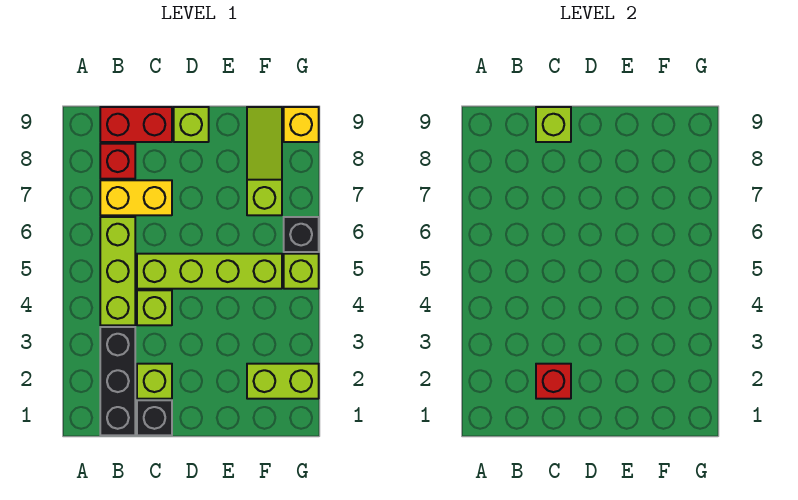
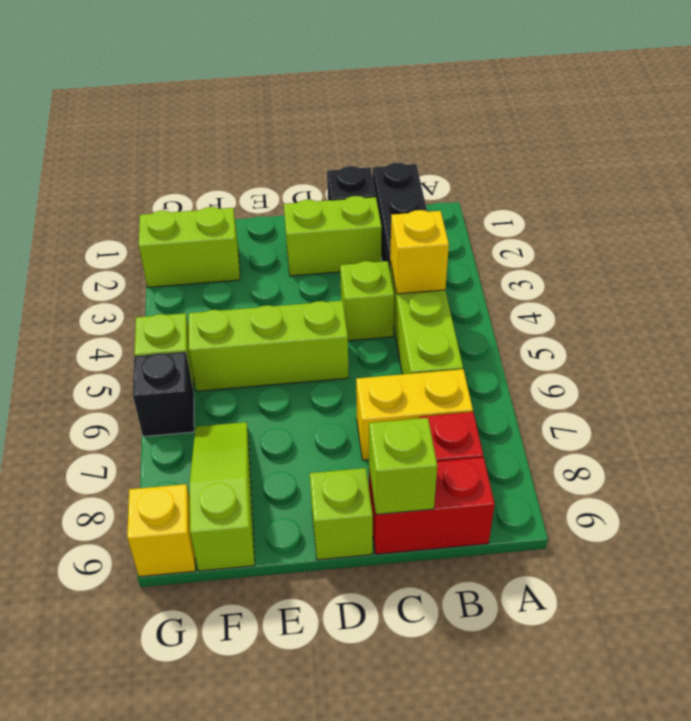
none -> yellow brick B4 level 2
lime brick C2 level 1 -> lime brick C2:D2 level 1
red brick C2 level 2 -> none
lime brick C5:F5 level 1 -> lime brick D5:F5 level 1
lime slope F7:F9 level 1 top 7 -> lime slope F7:F9 level 1 top 9

